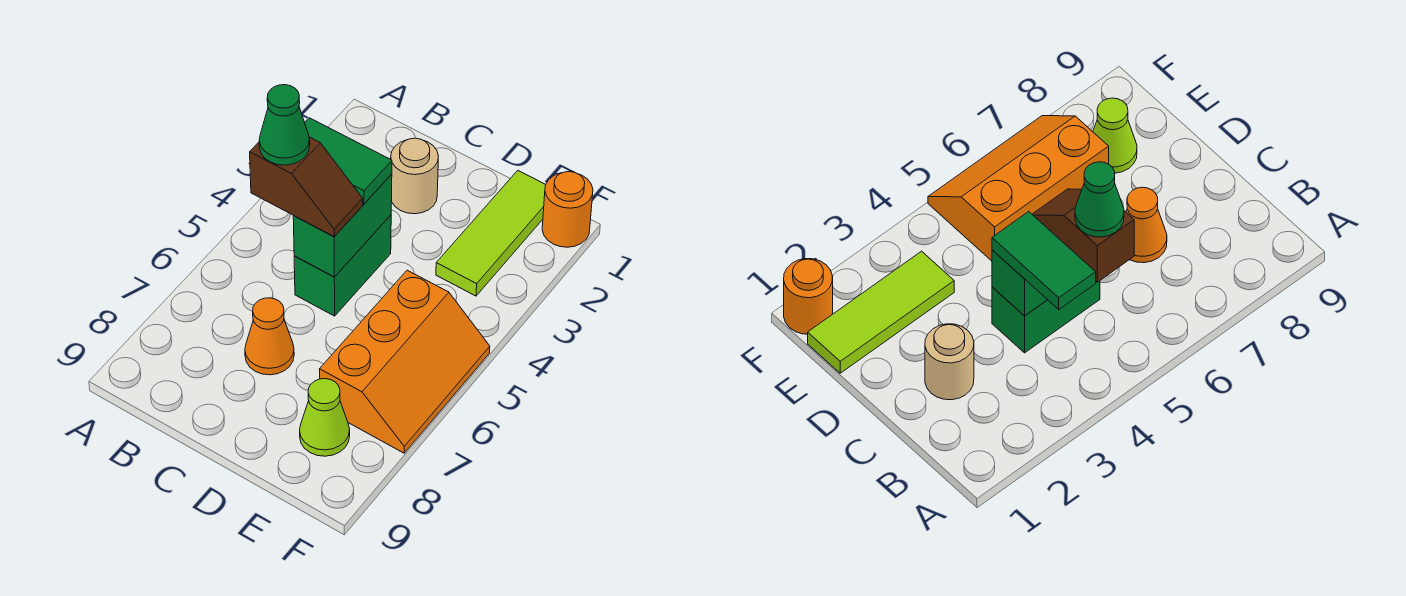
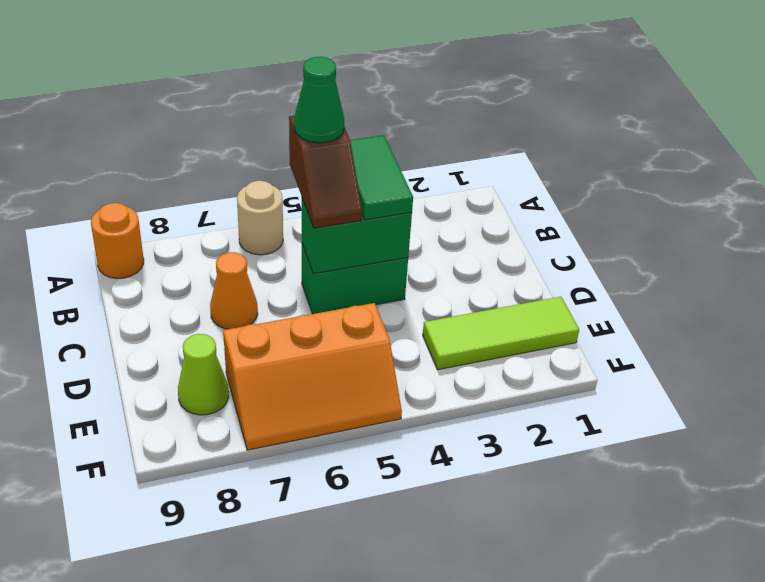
tan round brick C2 level 1 -> tan round brick A6 level 1
orange round brick F1 level 1 -> orange round brick A9 level 1

